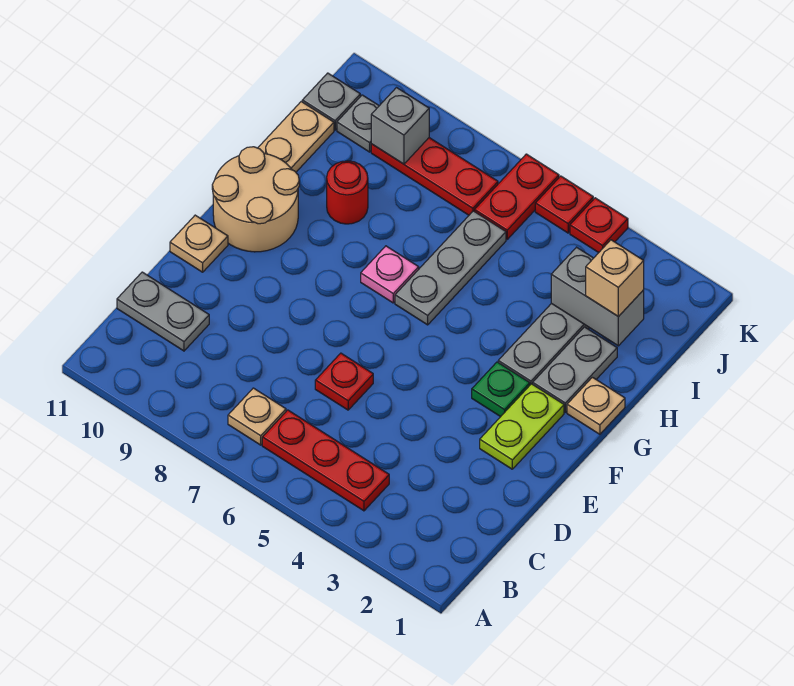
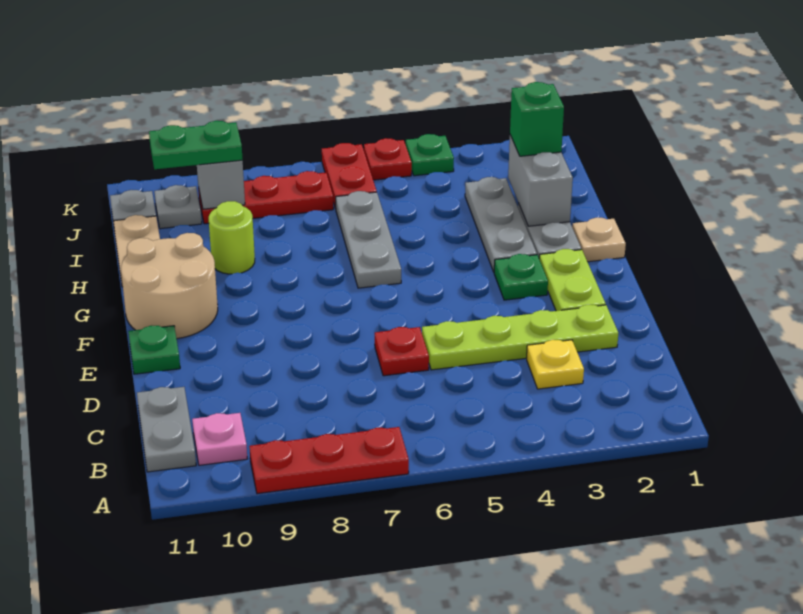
red plate B4:B6 level 1 -> red plate A7:A9 level 1
tan plate B7 level 1 -> none
none -> yellow plate C3 level 1
grey plate C10:C11 level 1 -> grey plate B11:C11 level 1
none -> lime plate D2:D5 level 1
tan plate E11 level 1 -> green plate E11 level 1
pink plate G7 level 1 -> pink plate B10 level 1
red round brick H9 level 1 -> lime round brick H9 level 1
grey brick I2:I3 level 2 -> grey brick H2:I2 level 2
tan brick I2 level 3 -> green brick I2 level 3
none -> green plate J9:J10 level 3
red plate K4 level 1 -> green plate K4 level 1

